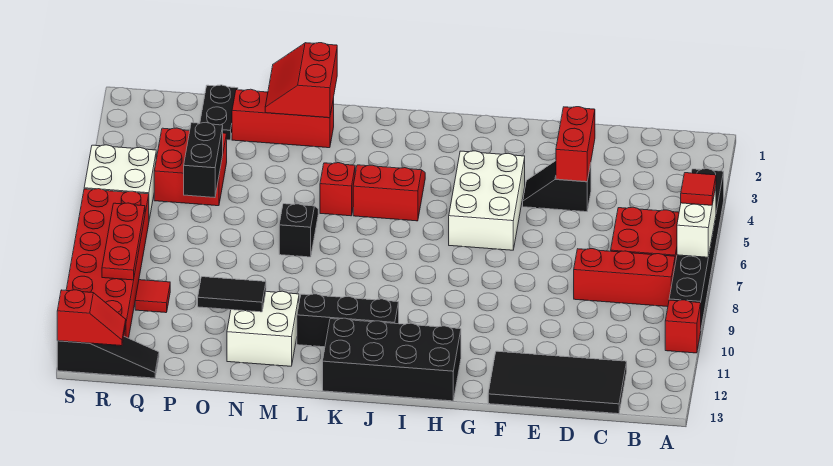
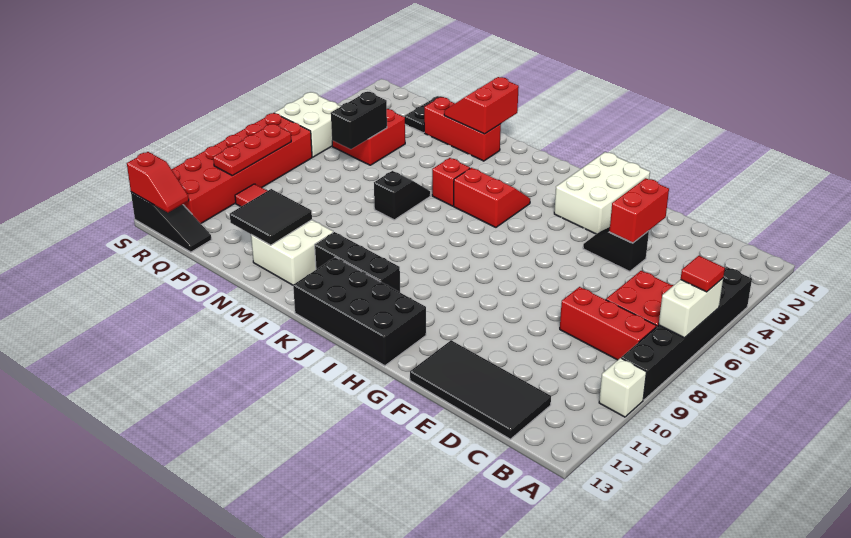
red brick A10 level 1 -> white brick A10 level 1
white brick G4:H6 level 1 -> white brick G1:H3 level 1
black tile N11:O11 level 2 -> black tile N11:O12 level 2

